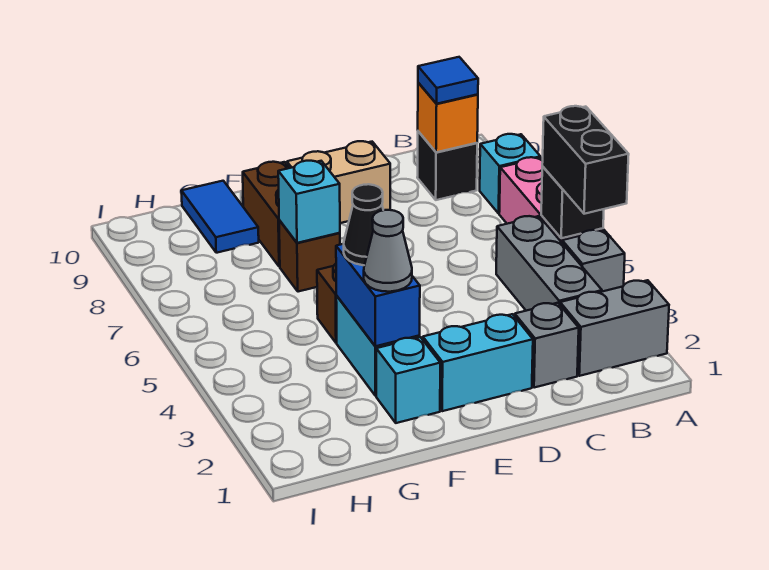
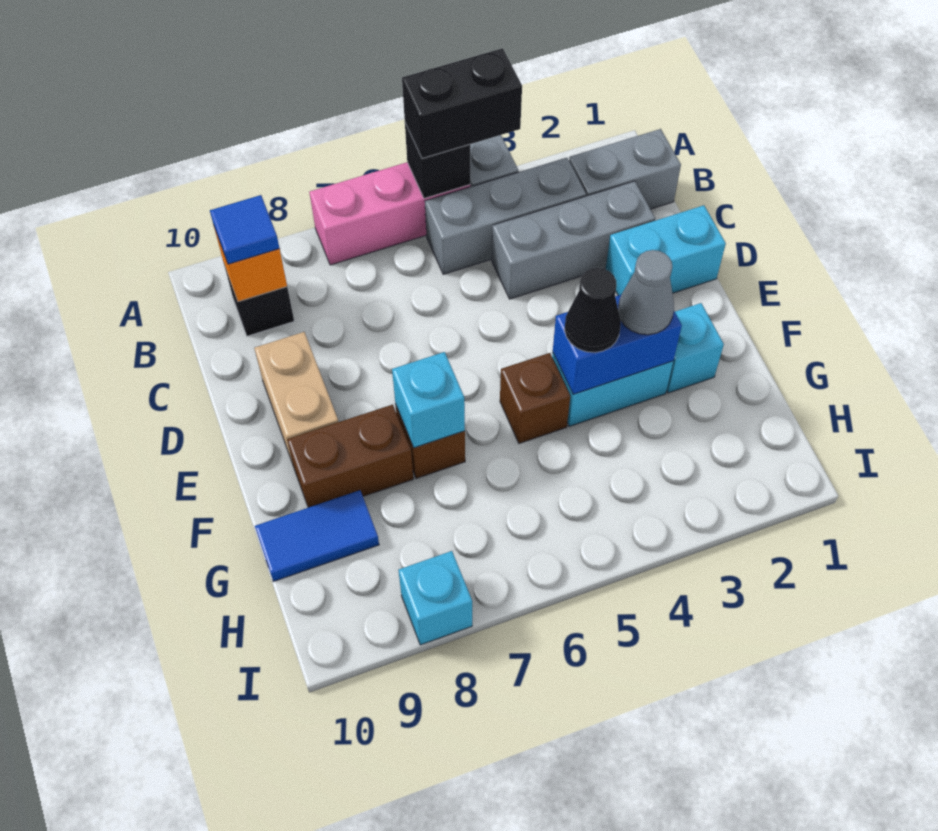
grey brick A2:B2 level 1 -> grey brick B1:B2 level 1
cyan brick A8 level 1 -> cyan brick I8 level 1
grey brick C2 level 1 -> grey brick C2:C4 level 1
cyan brick D2:E2 level 1 -> cyan brick D1:D2 level 1

